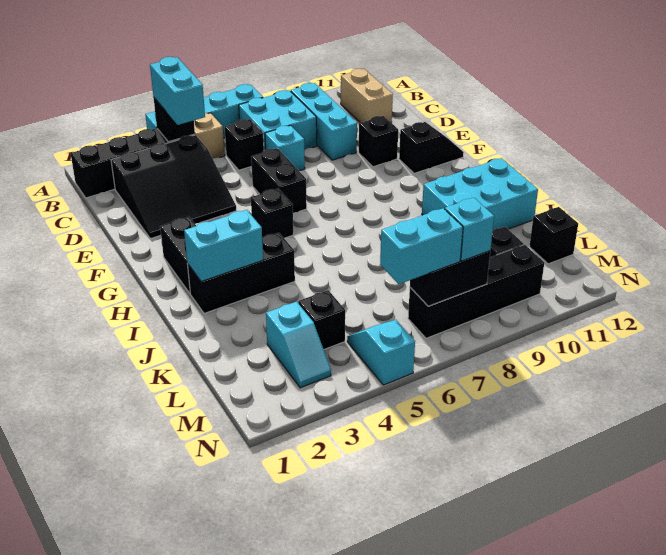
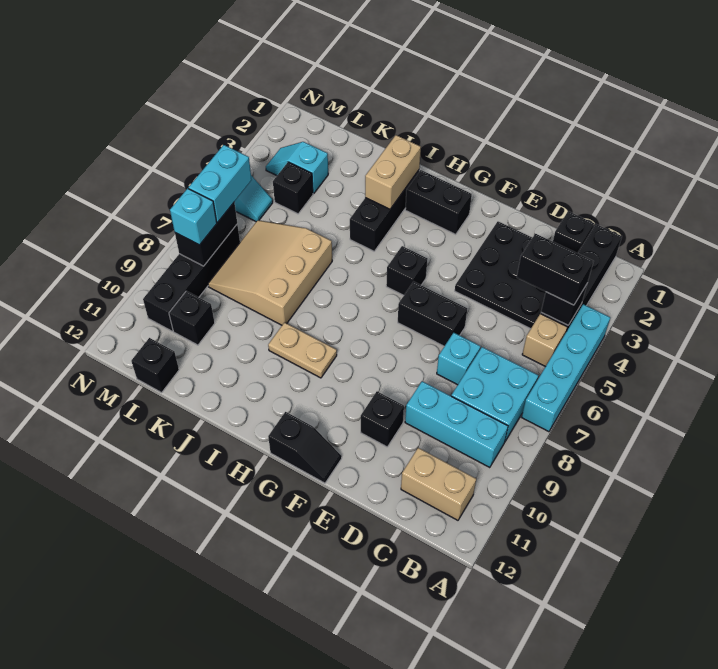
cyan brick B4:C4 level 3 -> black brick B4:C4 level 3
black slope C2:E4 level 1 top C -> black plate C2:E4 level 1
black brick C6 level 1 -> black brick C1 level 1
black slope F11:F12 level 1 top 11 -> black slope F12:G12 level 1 top G
none -> tan plate H9:I9 level 1
cyan brick I2:I3 level 2 -> tan brick I2:I3 level 2
cyan brick I10:J12 level 1 -> none
none -> tan slope J6:L8 level 1 top J

